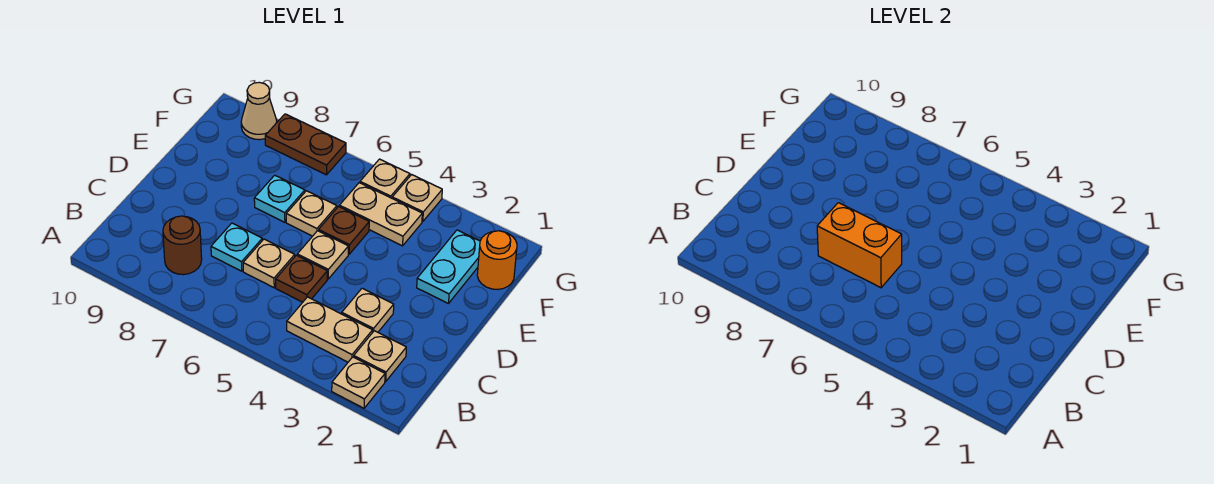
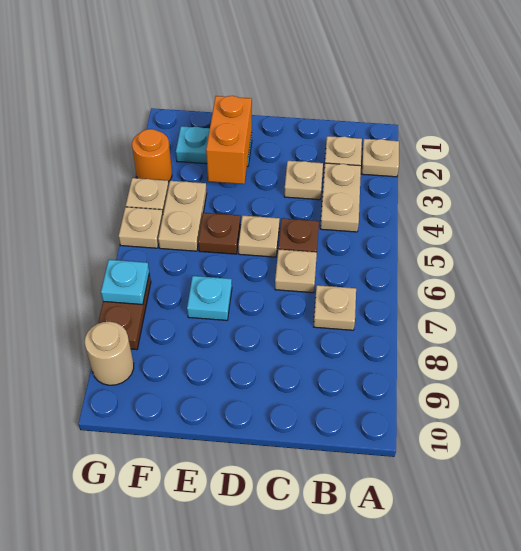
brown round brick B8 level 1 -> none
orange brick C6:C7 level 2 -> orange brick E2:E3 level 2
cyan plate C7 level 1 -> cyan plate G7 level 2
tan plate E6 level 1 -> tan plate B7 level 1
orange round brick F1 level 1 -> orange round brick G3 level 1
tan cone G9 level 1 -> tan round brick G9 level 1

